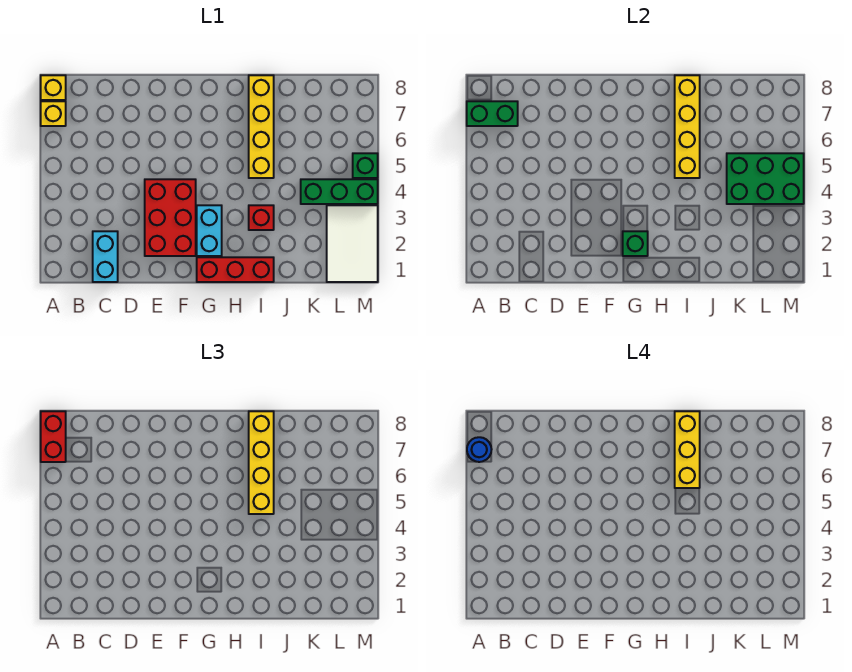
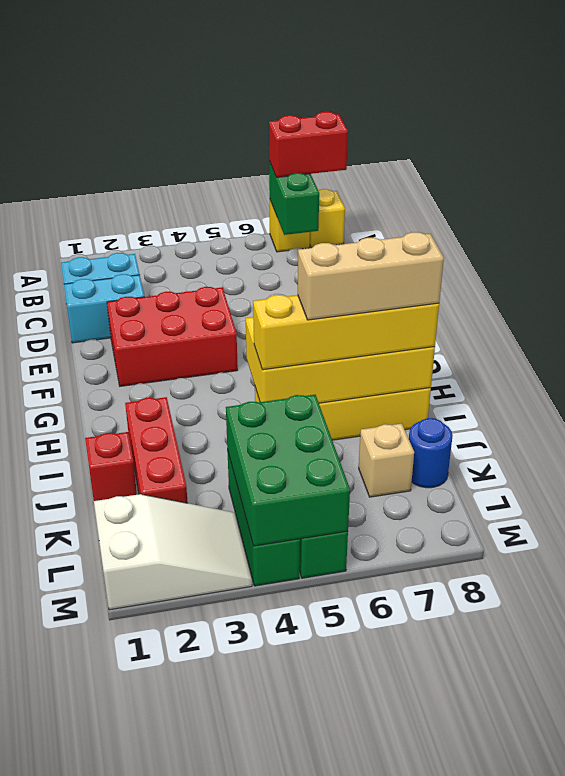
blue round brick A7 level 4 -> blue round brick K8 level 1
red brick G1:I1 level 1 -> red brick I2:K2 level 1
cyan brick G2:G3 level 1 -> cyan brick D1:D2 level 1
green brick G2 level 2 -> none
red brick I3 level 1 -> red brick J1 level 1
yellow brick I5:I8 level 2 -> yellow brick H5:I8 level 2
yellow brick I6:I8 level 4 -> tan brick I6:I8 level 4
none -> tan brick K7 level 1
white tile L1:M3 level 1 -> white slope L1:M3 level 1 top 1

